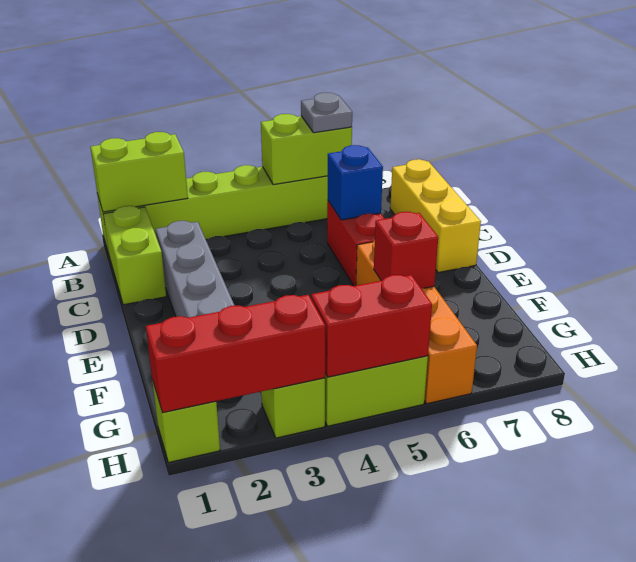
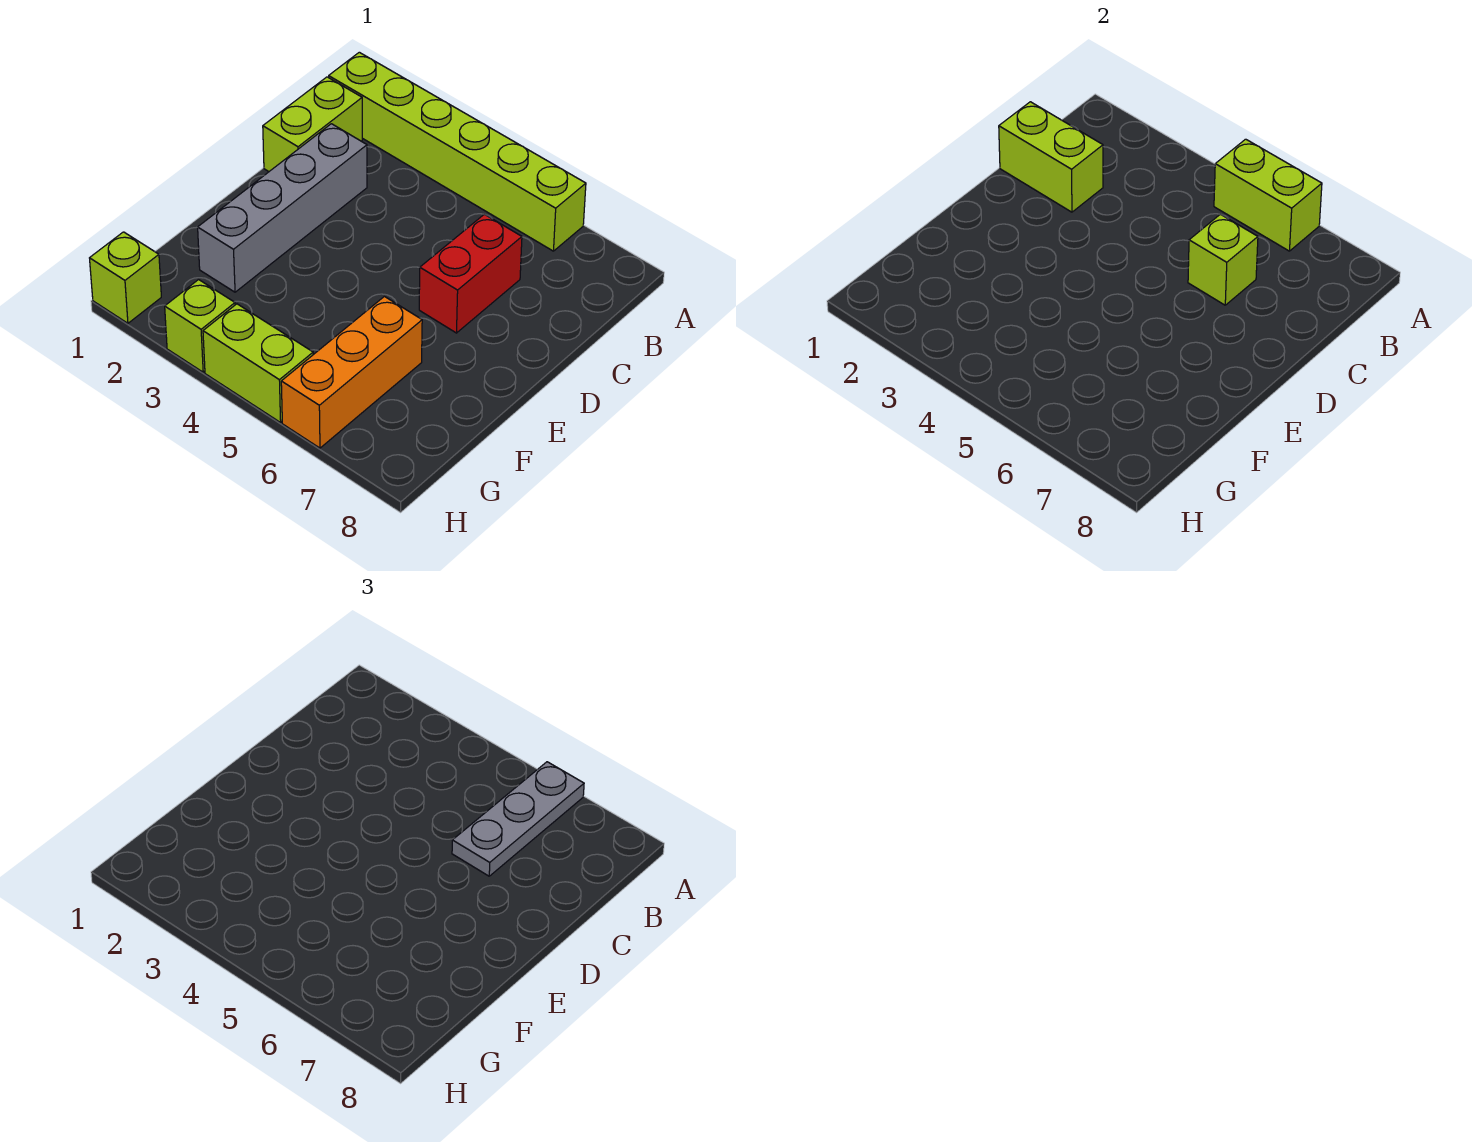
lime brick A1:A2 level 2 -> lime brick C1:C2 level 2
grey plate A6 level 3 -> grey plate A6:C6 level 3
yellow brick B8:D8 level 1 -> none
blue brick C6 level 2 -> lime brick C6 level 2
orange brick E6:H6 level 1 -> orange brick F6:H6 level 1
red brick F6 level 2 -> none
red brick H1:H3 level 2 -> none
red brick H4:H5 level 2 -> none

